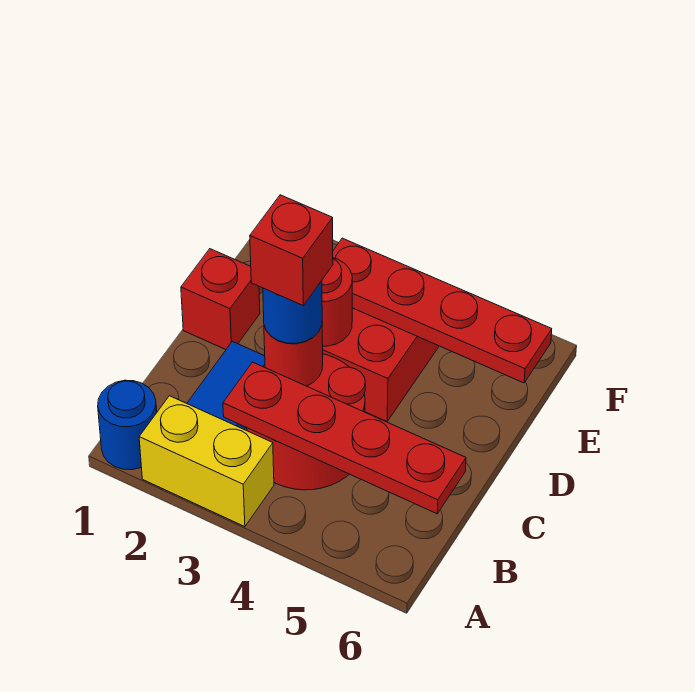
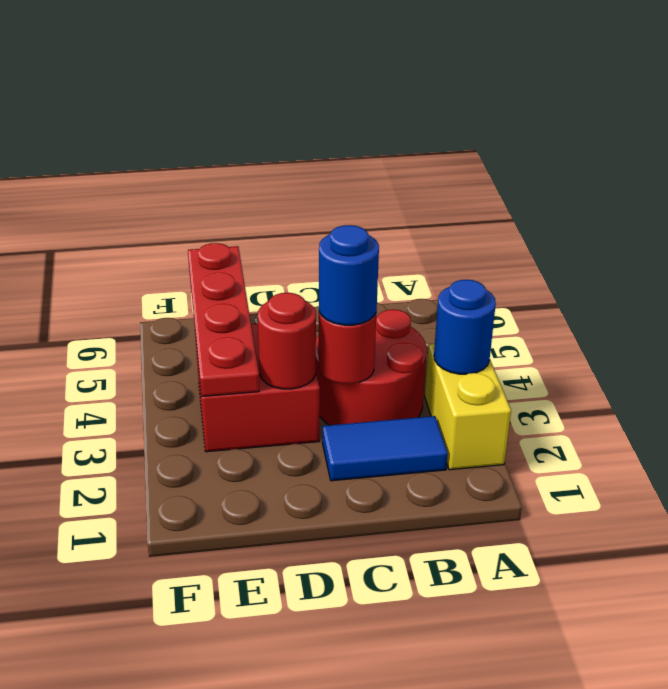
blue round brick A1 level 1 -> blue round brick A3 level 2
red plate B3:B6 level 2 -> none
red brick C3 level 4 -> none
red brick D1 level 1 -> none

